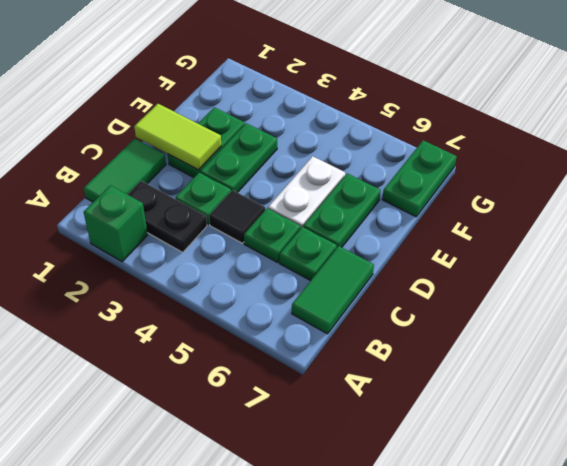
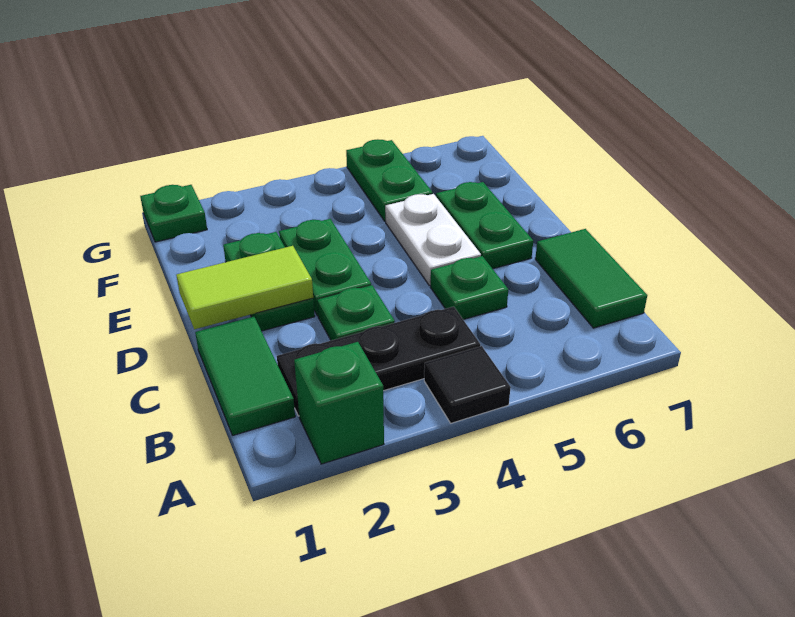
black plate B2:B3 level 1 -> black plate B2:B4 level 1
black tile C4 level 1 -> black tile A4 level 1
green plate C6 level 1 -> green plate G1 level 1
green plate F7:G7 level 1 -> green plate F5:G5 level 1

